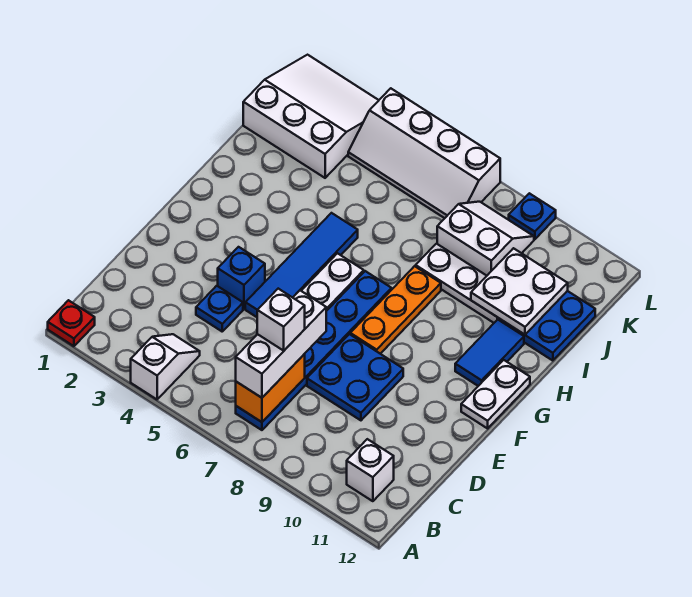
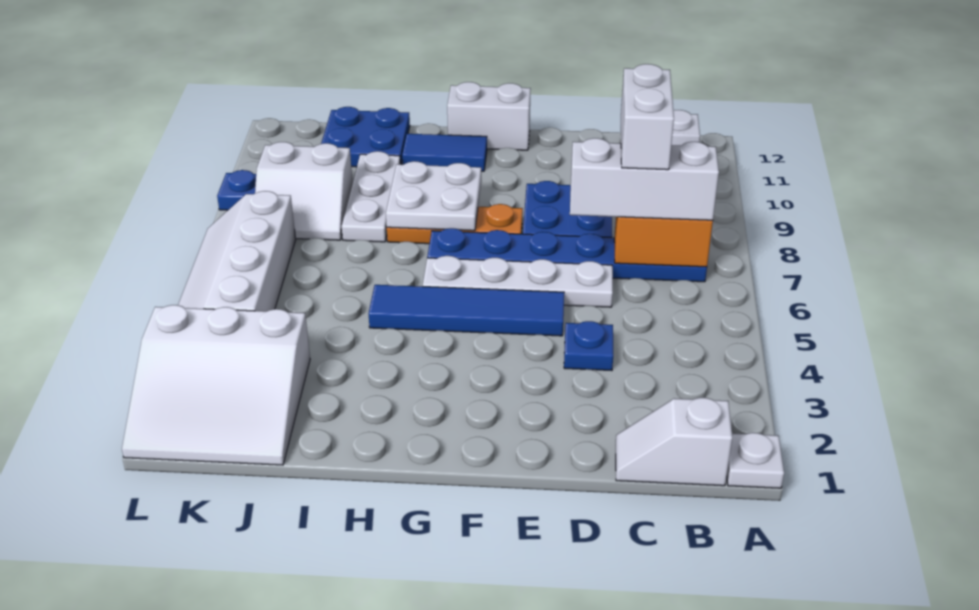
red plate A1 level 1 -> white plate A1 level 1
white slope A4:B4 level 1 top A -> white slope B1:C1 level 1 top B
white brick C7 level 4 -> white brick C7:C8 level 4
blue brick E4 level 1 -> none
white plate F12:G12 level 1 -> white brick F12:G12 level 1
white plate I10:J11 level 2 -> white plate G8:H9 level 2
white slope J1:L3 level 1 top J -> white slope J1:L3 level 1 top 3
white slope J8:K9 level 1 top J -> white slope J8:K9 level 1 top 9
white slope K4:L7 level 1 top L -> white slope K4:L7 level 1 top K

